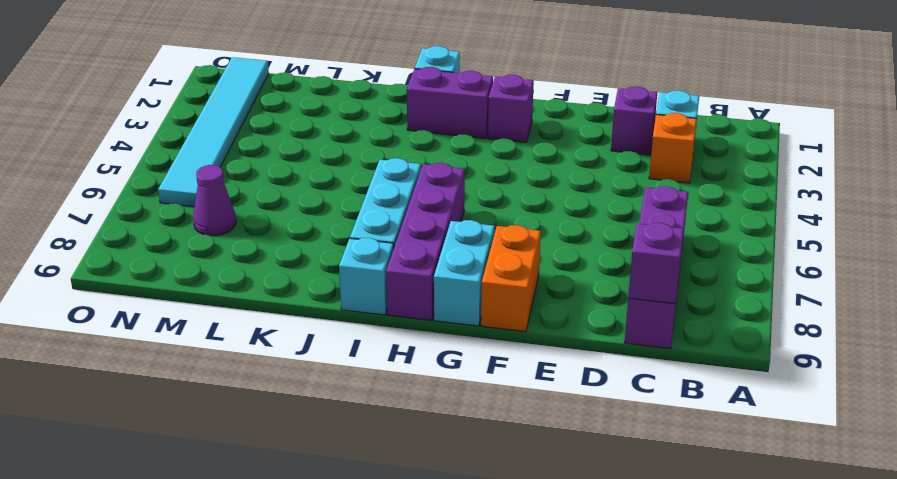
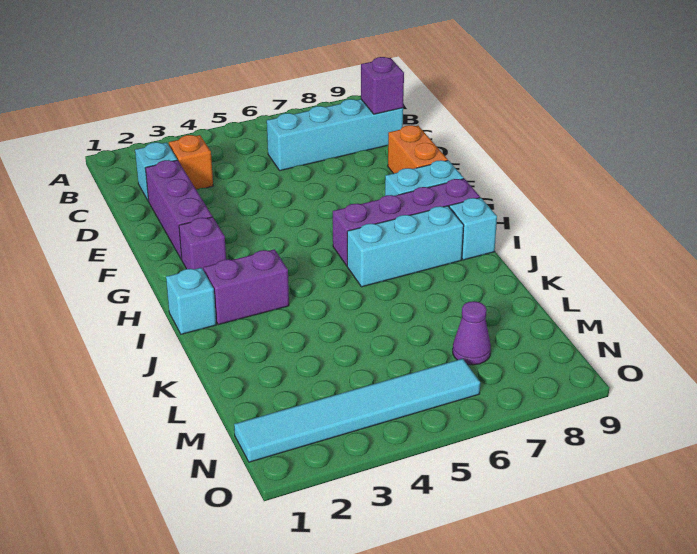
purple brick C6:C9 level 1 -> cyan brick C6:C9 level 1
purple brick D2 level 1 -> purple brick D2:F2 level 1
orange brick F8:F9 level 1 -> orange brick E9:F9 level 1
purple brick H2:I2 level 1 -> purple brick I2:I3 level 1

